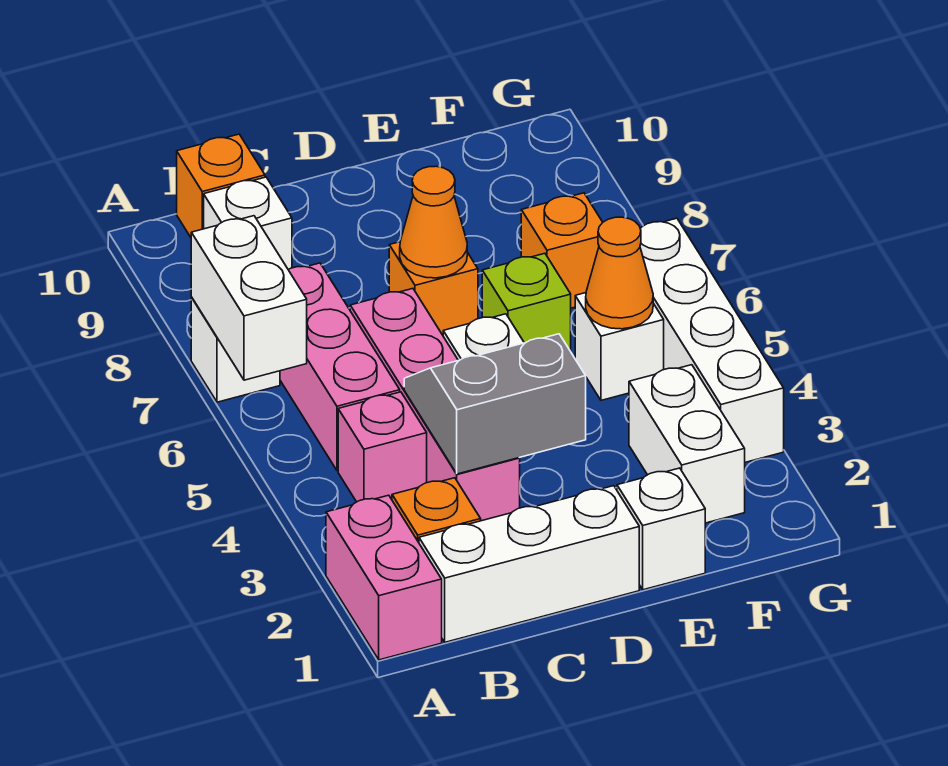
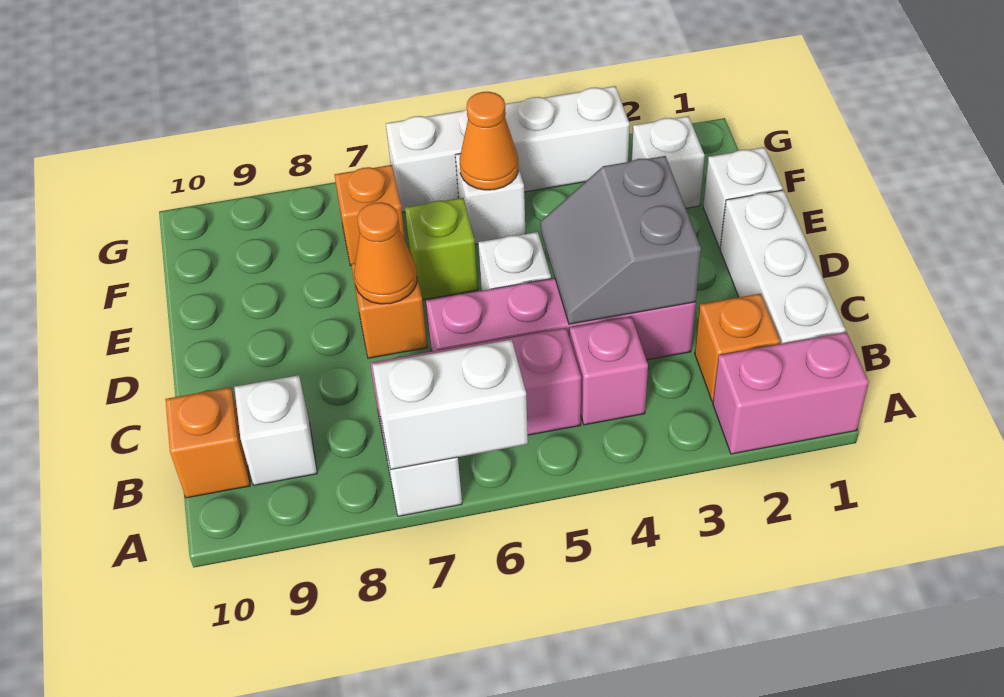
white brick F2:F3 level 1 -> white brick F2 level 1

